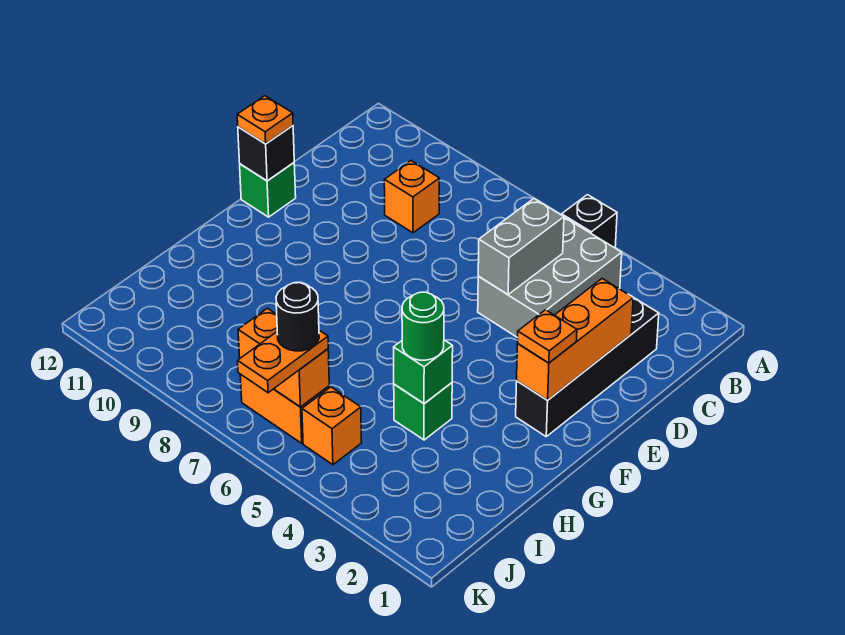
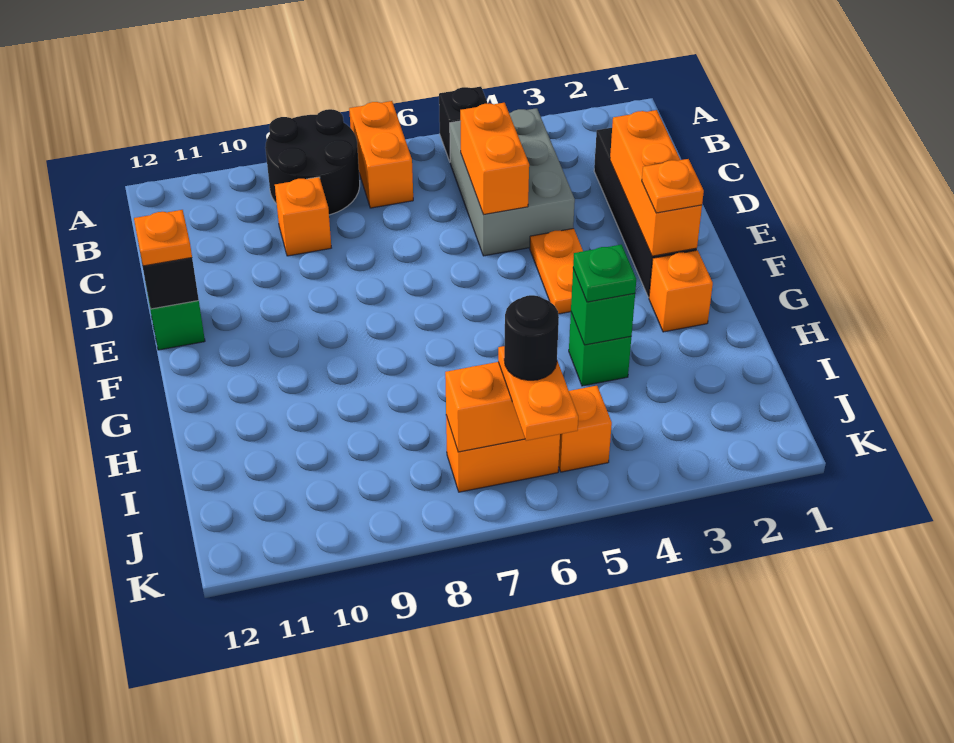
none -> orange brick A7:B7 level 1
none -> black round brick A8:B9 level 1
grey brick C5:D5 level 2 -> orange brick C5:D5 level 2
none -> orange plate E4:F4 level 1
none -> orange brick G2 level 1
green round brick H4 level 3 -> green plate H4 level 3

